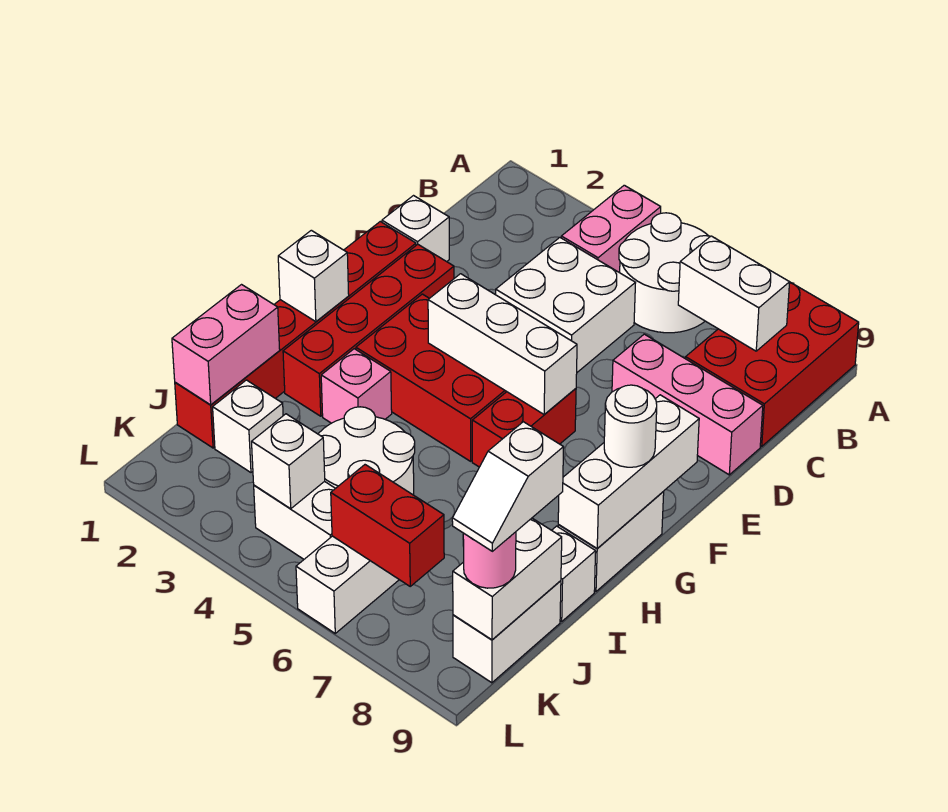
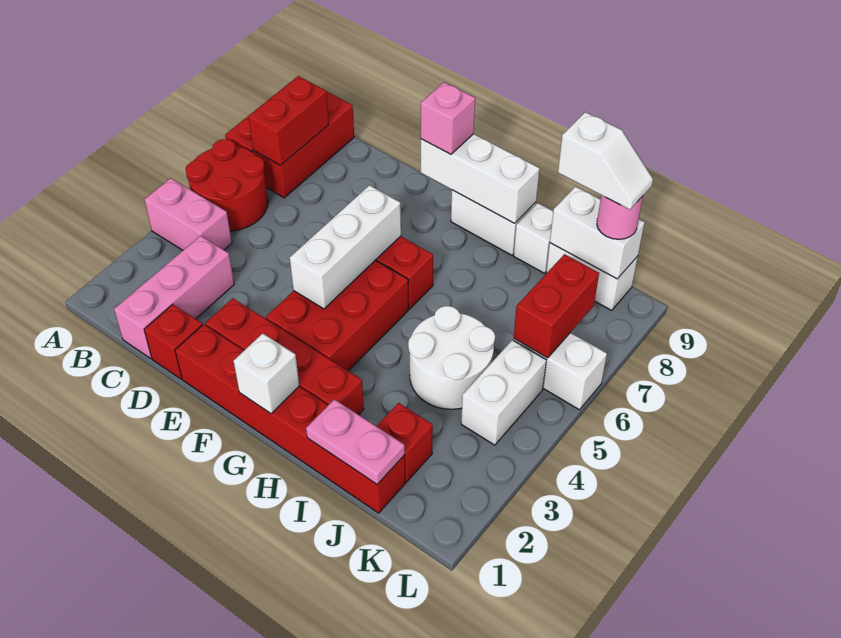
white round brick A5:B6 level 1 -> red round brick A5:B6 level 1
red brick A8:C9 level 1 -> red brick A7:B9 level 1
white brick B7:B8 level 2 -> red brick B7:B8 level 2
white brick C4:D5 level 1 -> none
white brick D1 level 1 -> red brick D1 level 1
pink brick D7:D9 level 1 -> pink brick C1:C3 level 1
white round brick G9 level 3 -> none
pink brick H3 level 1 -> pink brick F9 level 3
pink brick I1:J1 level 2 -> pink plate I1:J1 level 2
white brick J2 level 1 -> red brick J2 level 1
white brick K4 level 2 -> none

